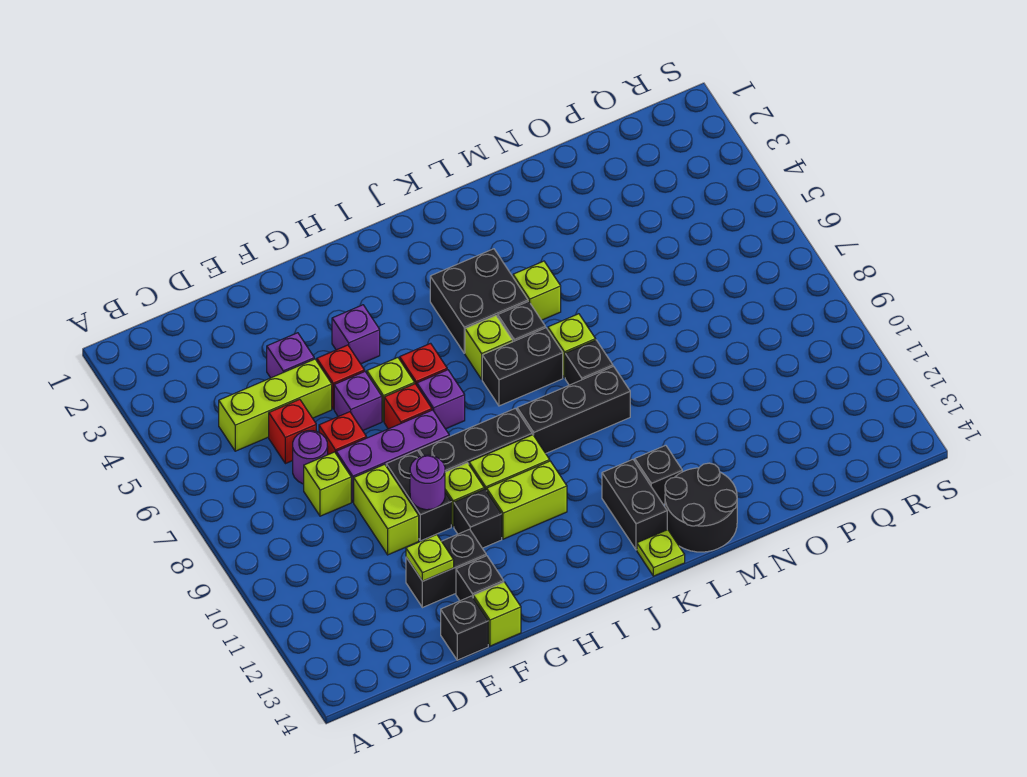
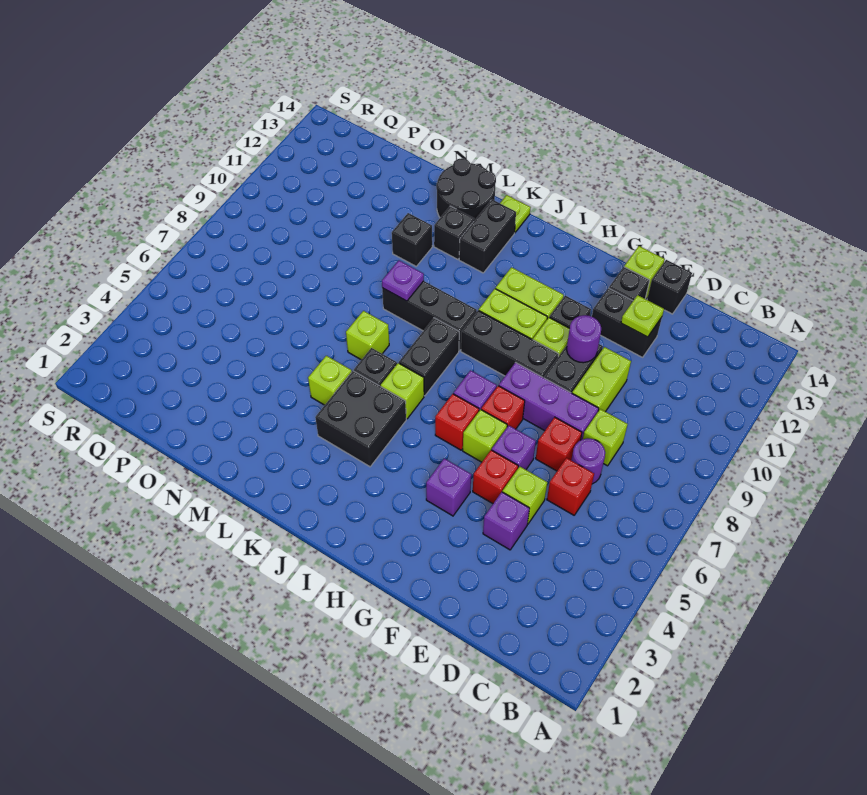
lime brick C5:E5 level 1 -> lime brick E5 level 1
black brick J7:K7 level 1 -> black brick J7:J8 level 1
black brick L8 level 1 -> black brick M11 level 1
none -> purple plate L9 level 2

